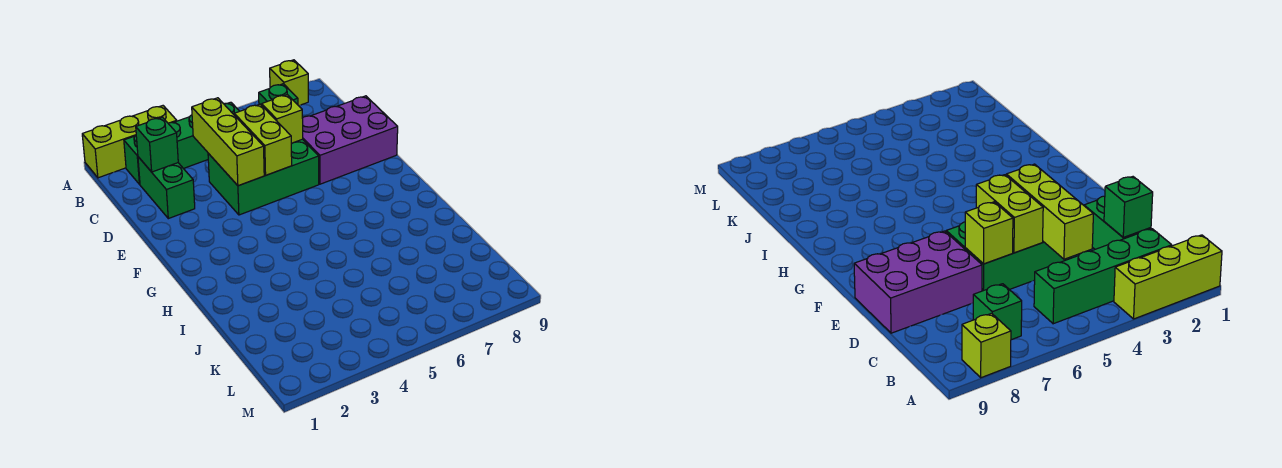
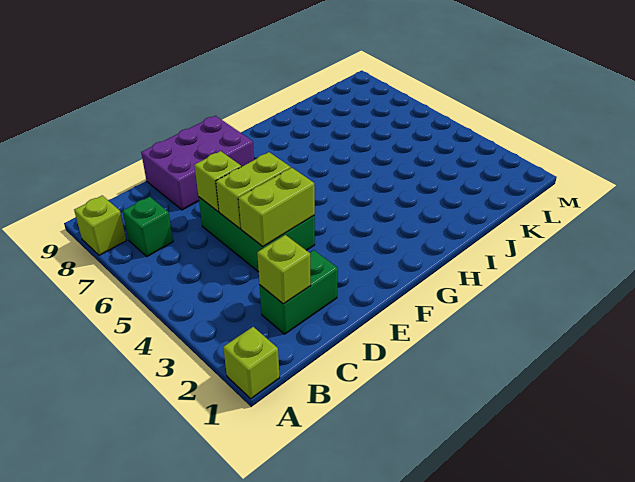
lime brick A1:A3 level 1 -> lime brick A1 level 1
green brick B2:B5 level 1 -> none
green brick C2 level 2 -> lime brick C2 level 2
lime brick C4:E4 level 2 -> lime brick D4:E4 level 2
purple brick D7:E9 level 1 -> purple brick D8:F9 level 1

